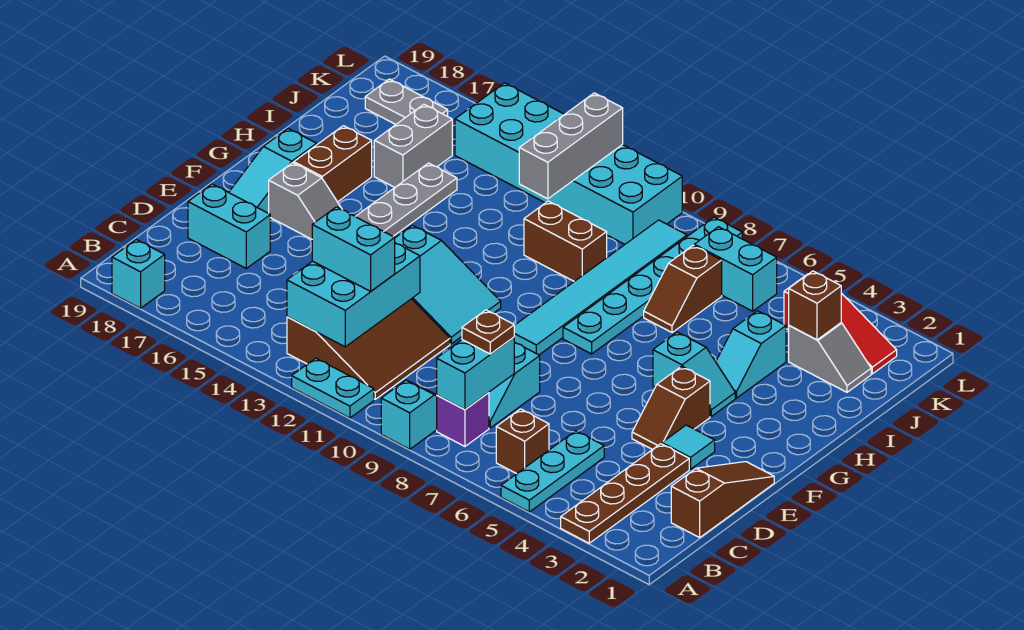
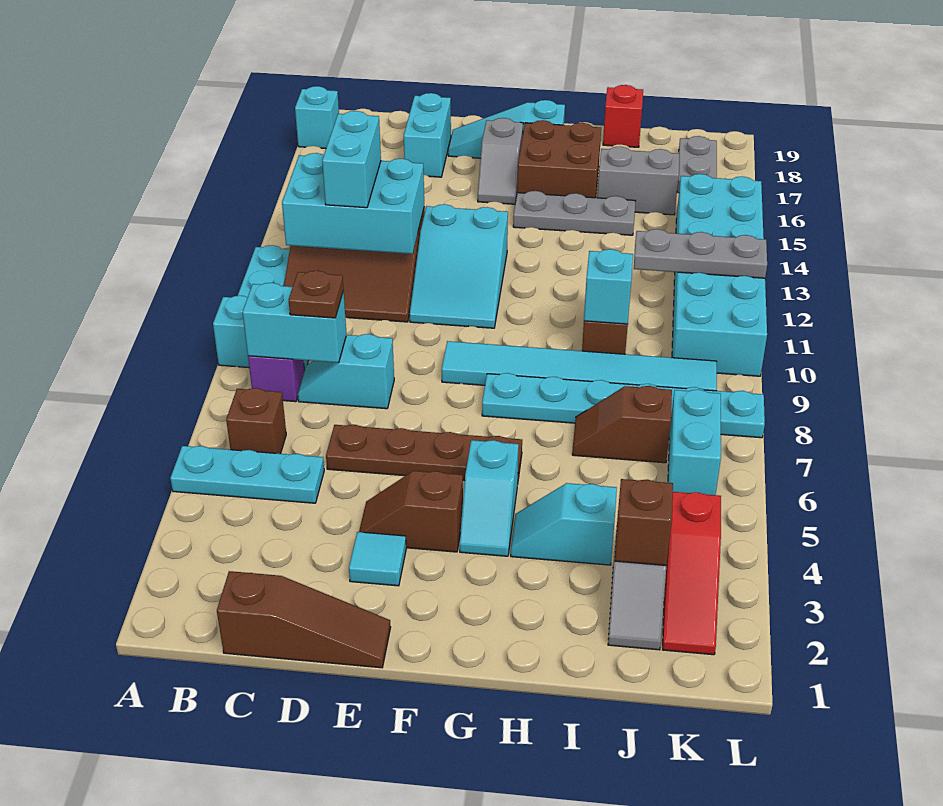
brown plate A3:D3 level 1 -> brown plate D6:G6 level 1
brown brick G17:H17 level 1 -> brown brick G16:H17 level 1
none -> cyan brick I10 level 2
none -> red brick I19 level 1
grey brick J12:L12 level 2 -> grey plate J12:L12 level 2

